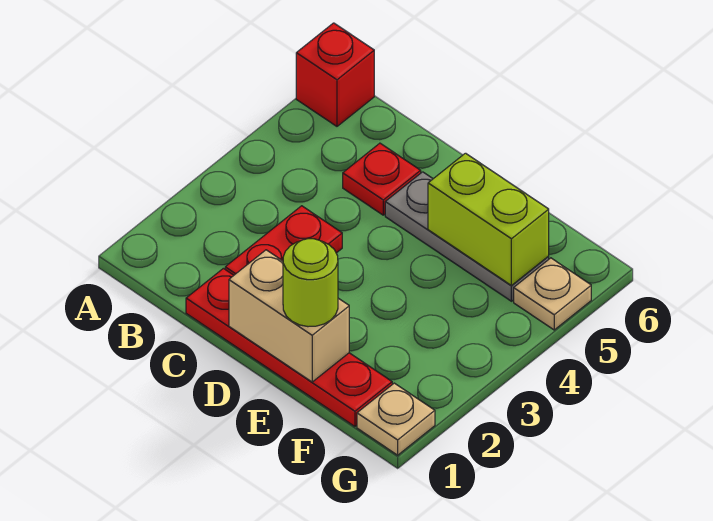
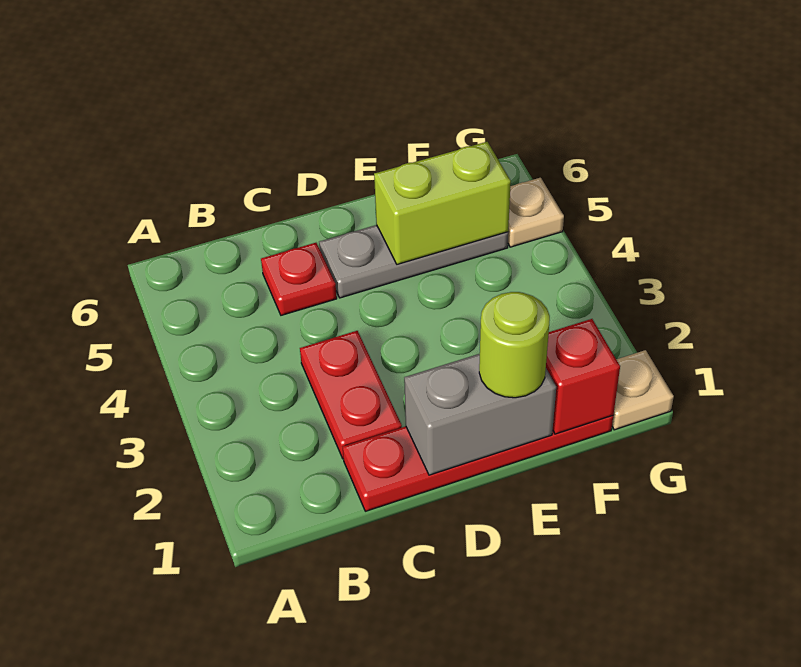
red brick A6 level 1 -> red brick F1 level 2
tan brick D1:E1 level 2 -> grey brick D1:E1 level 2

